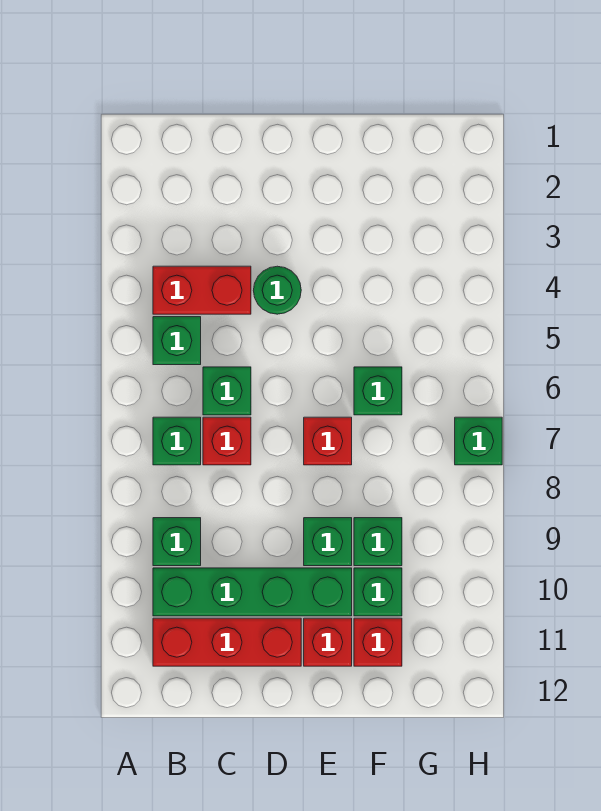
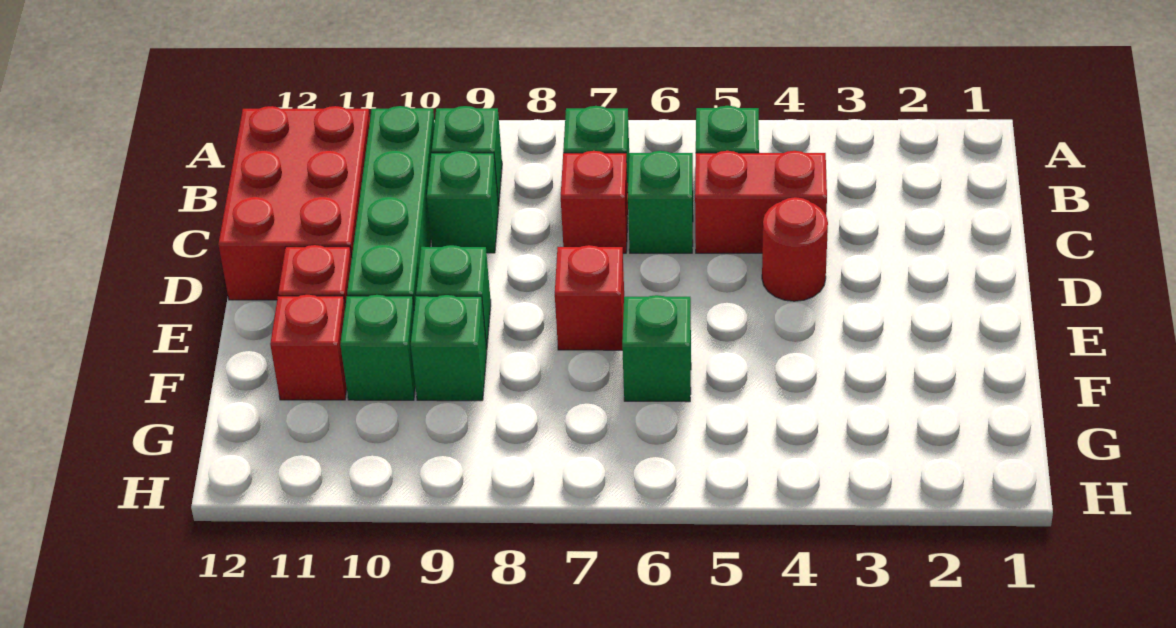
red brick B4:C4 level 1 -> red brick C4:C5 level 1
red brick B11:D11 level 1 -> red brick B11:D12 level 1
green round brick D4 level 1 -> red round brick D4 level 1
green brick H7 level 1 -> green brick C9 level 1

